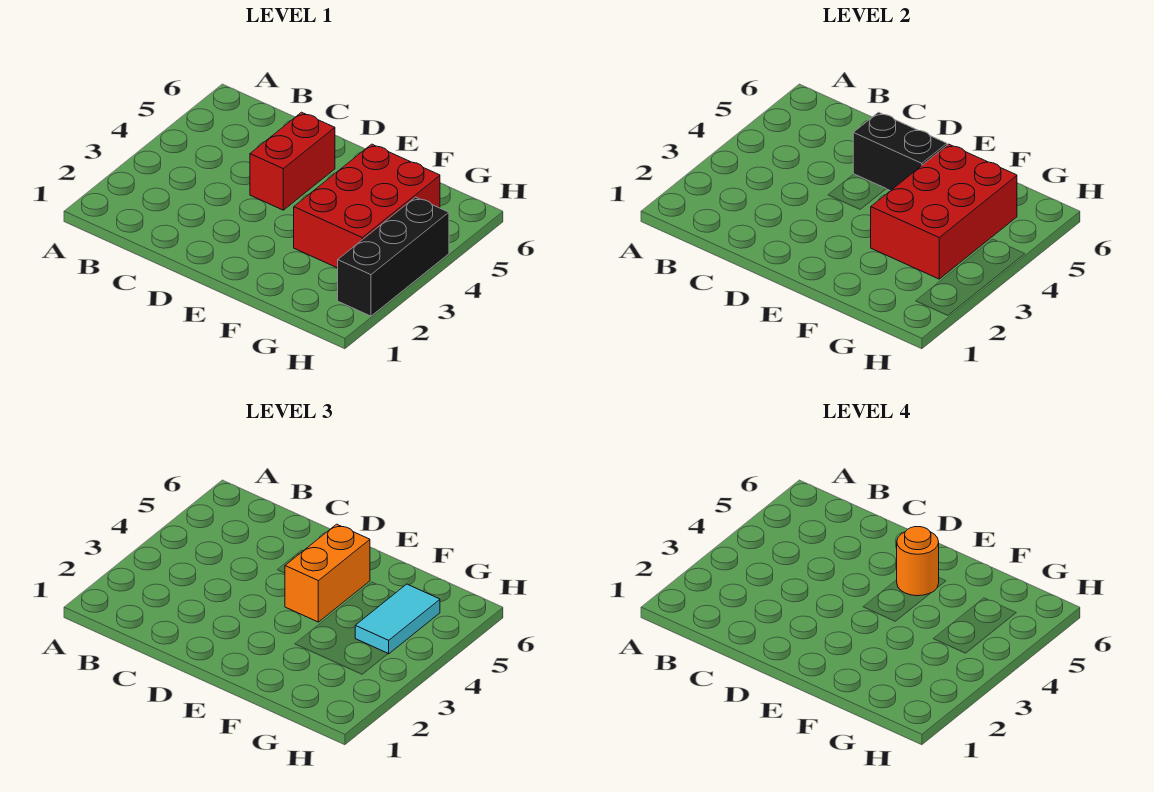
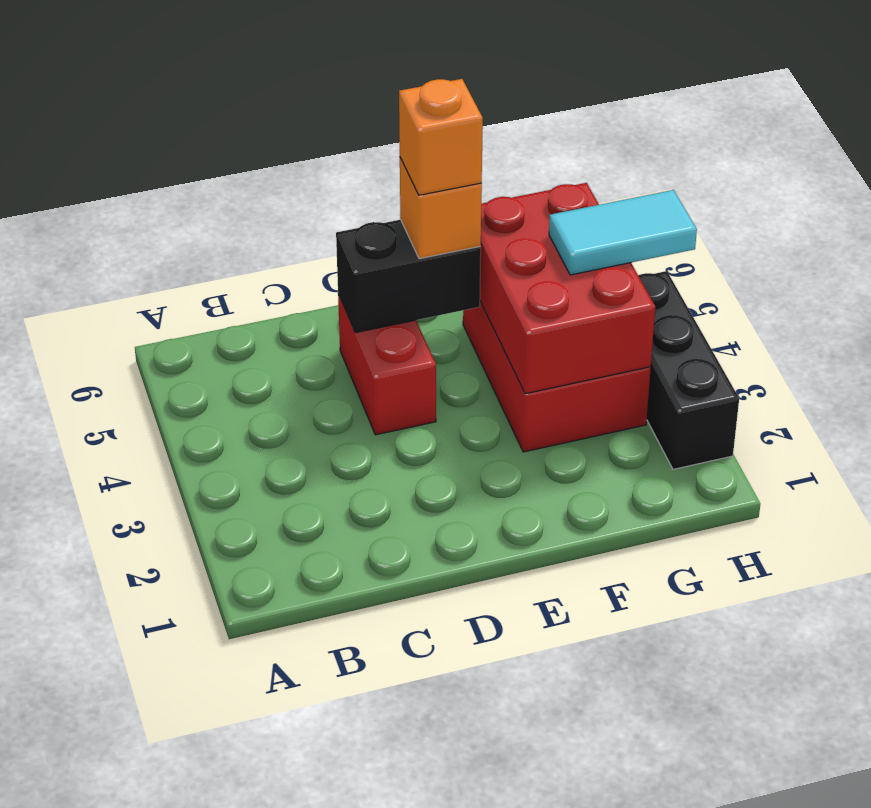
orange brick E4:E5 level 3 -> orange brick E5 level 3
orange round brick E5 level 4 -> orange brick E5 level 4
cyan tile G4:G5 level 3 -> cyan tile G4:H4 level 3

